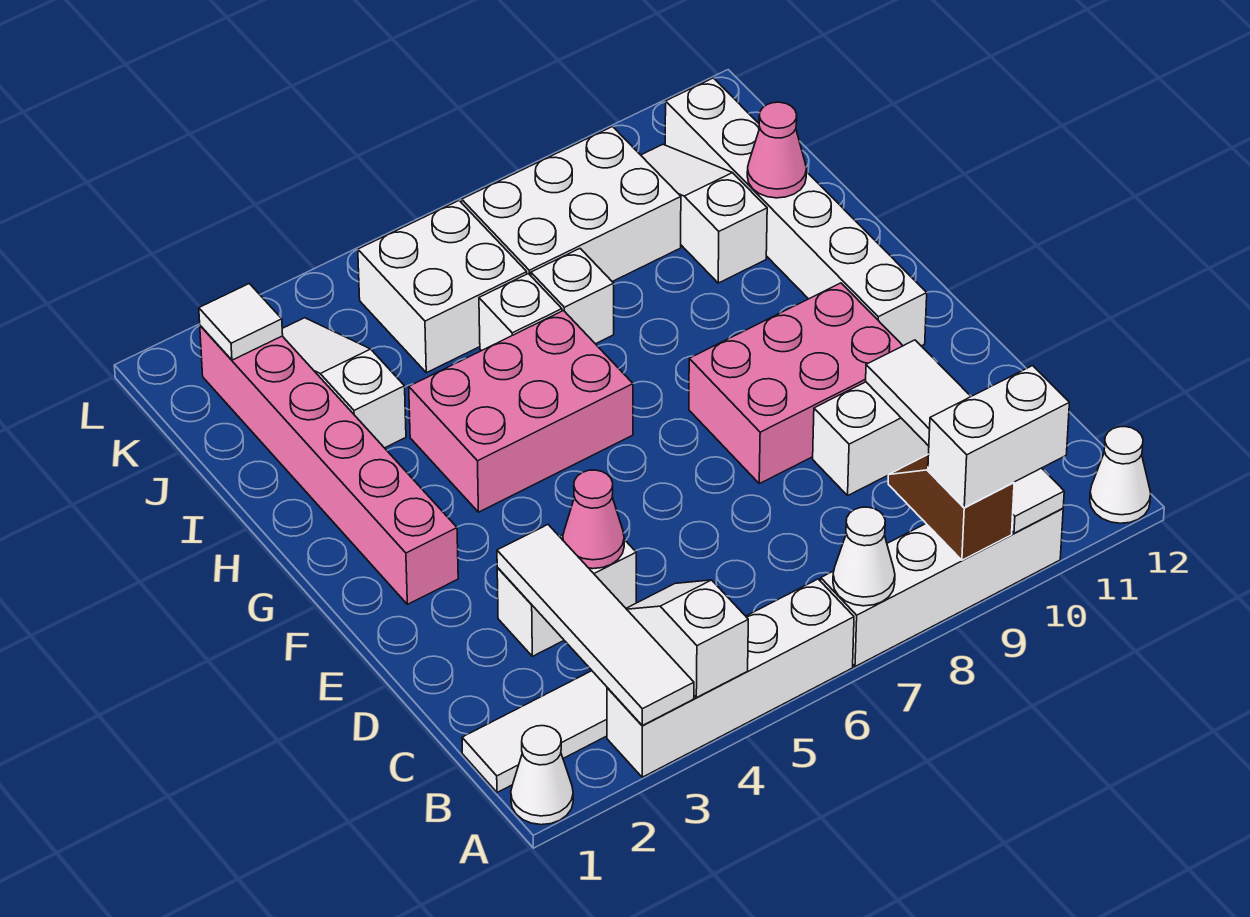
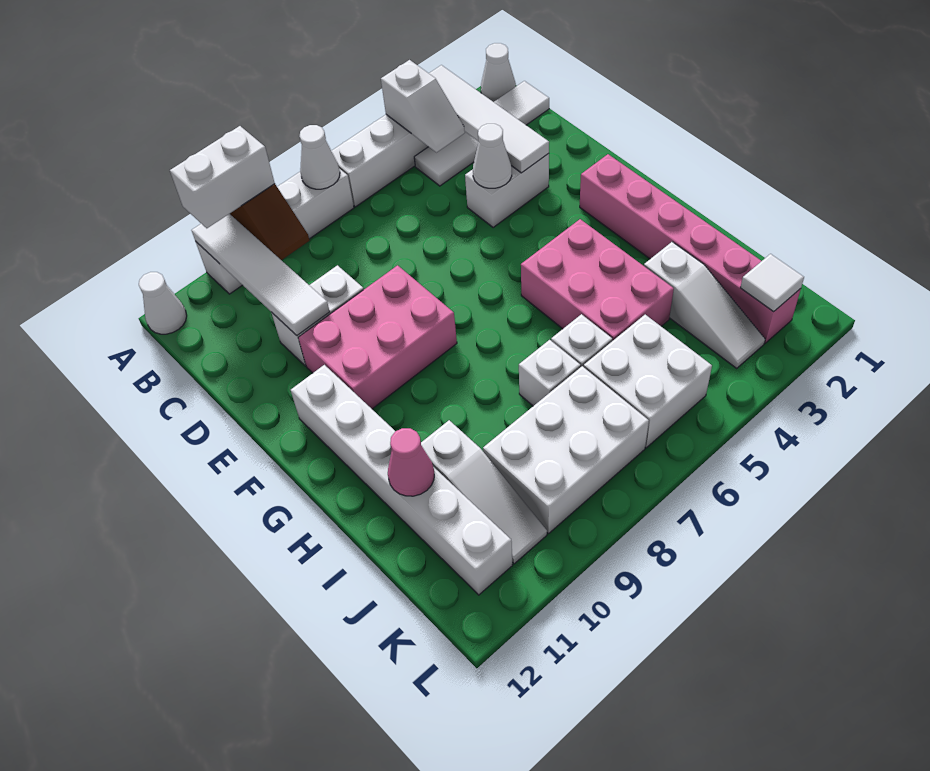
pink cone D4 level 2 -> white cone D4 level 2
pink brick G4:H6 level 1 -> pink brick G4:I5 level 1

